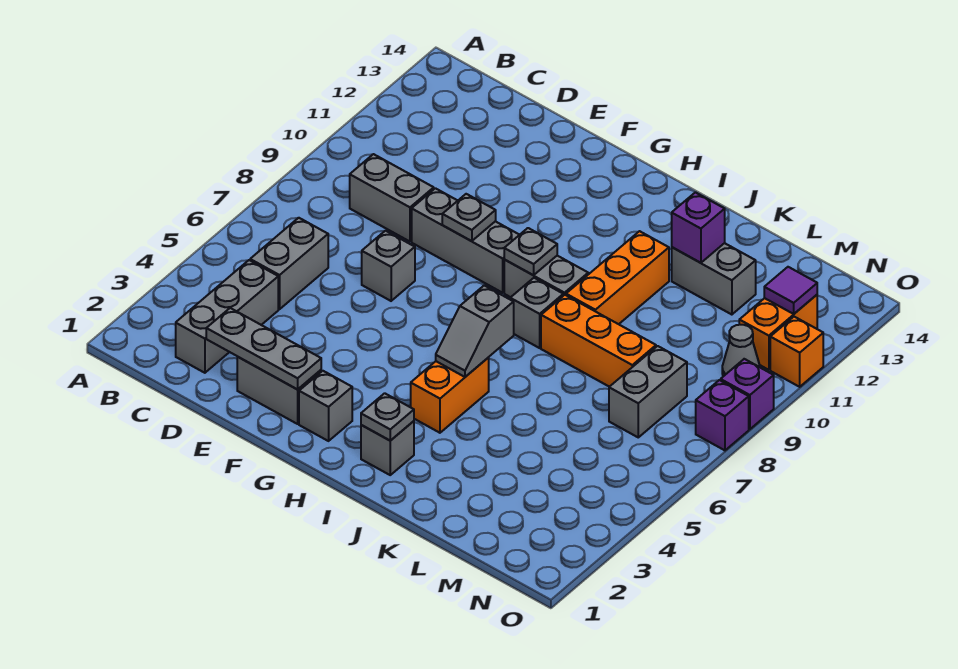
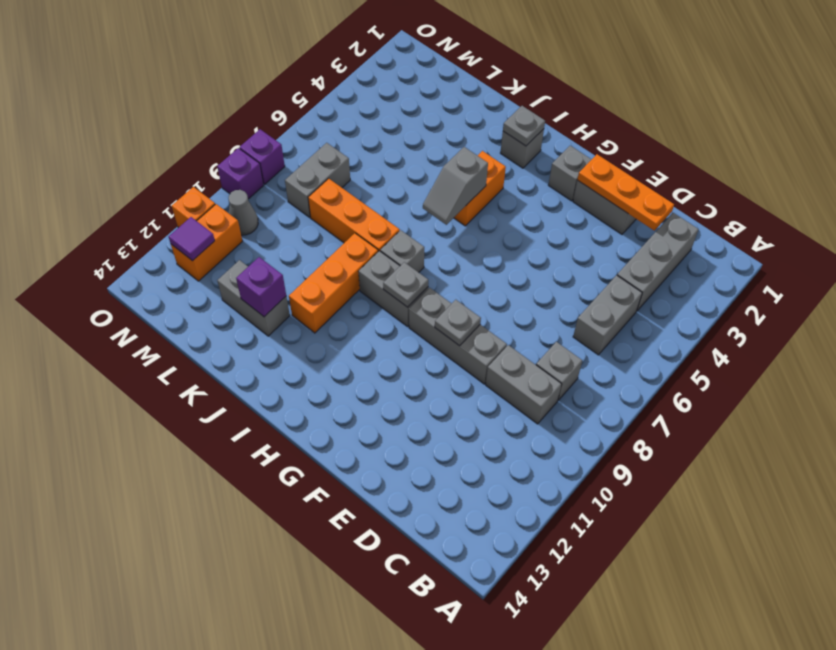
grey plate D2:F2 level 2 -> orange plate D2:F2 level 2
grey brick E7 level 1 -> grey brick C8 level 1
grey slope I5:I6 level 2 top 6 -> grey slope I5:I6 level 2 top 5

